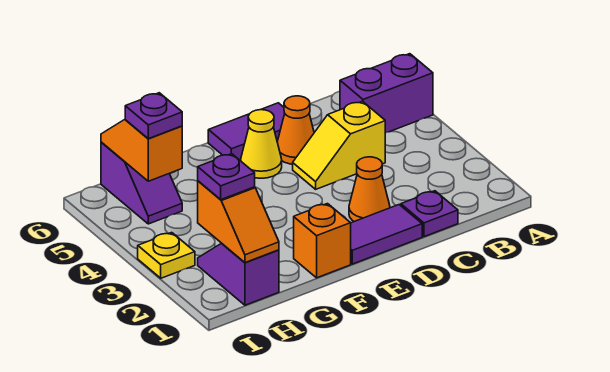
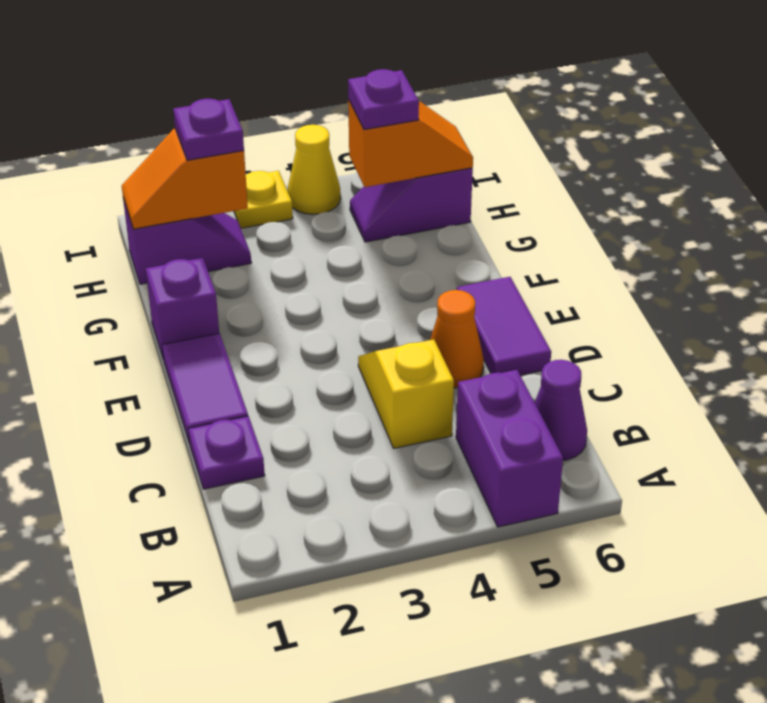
none -> purple cone B6 level 1
orange cone D2 level 1 -> none
yellow cone E5 level 1 -> yellow cone I4 level 1
orange brick F1 level 1 -> purple brick F1 level 1

